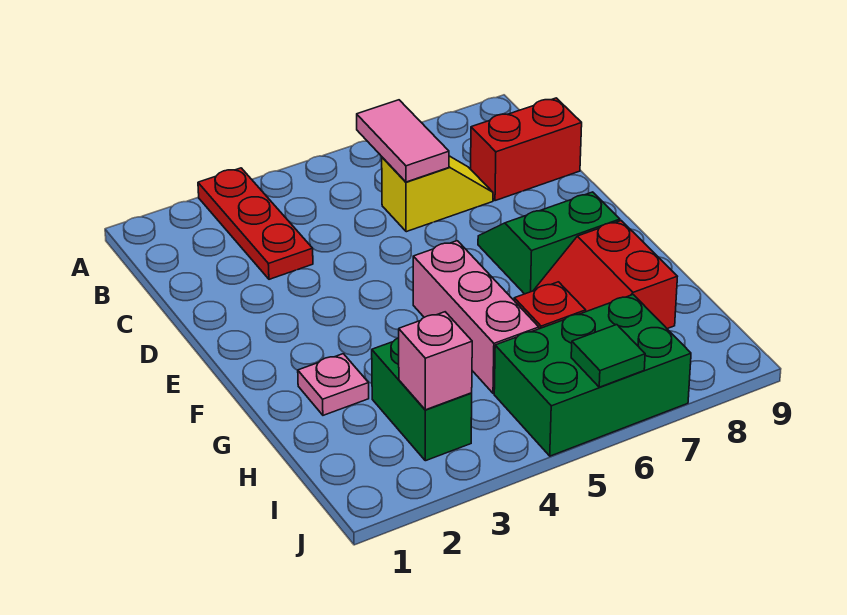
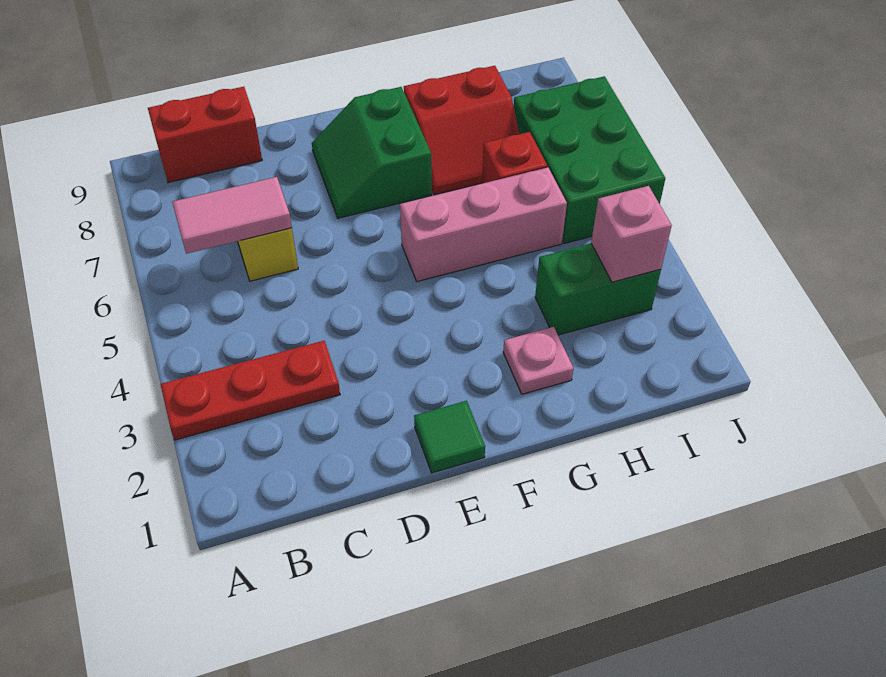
red brick C8:C9 level 1 -> red brick B9:C9 level 1
green tile J6 level 2 -> green tile E1 level 1

